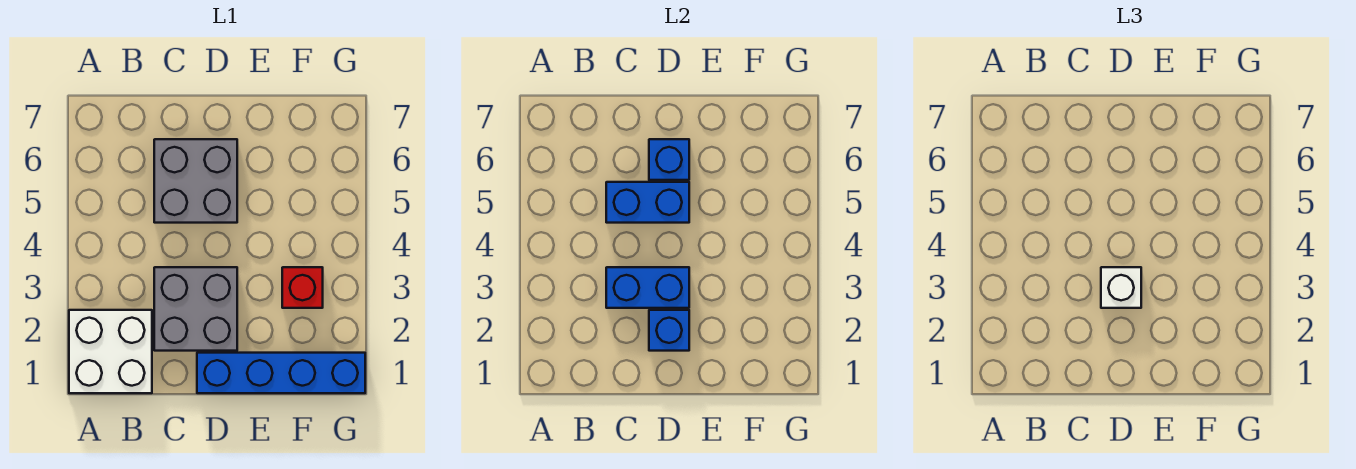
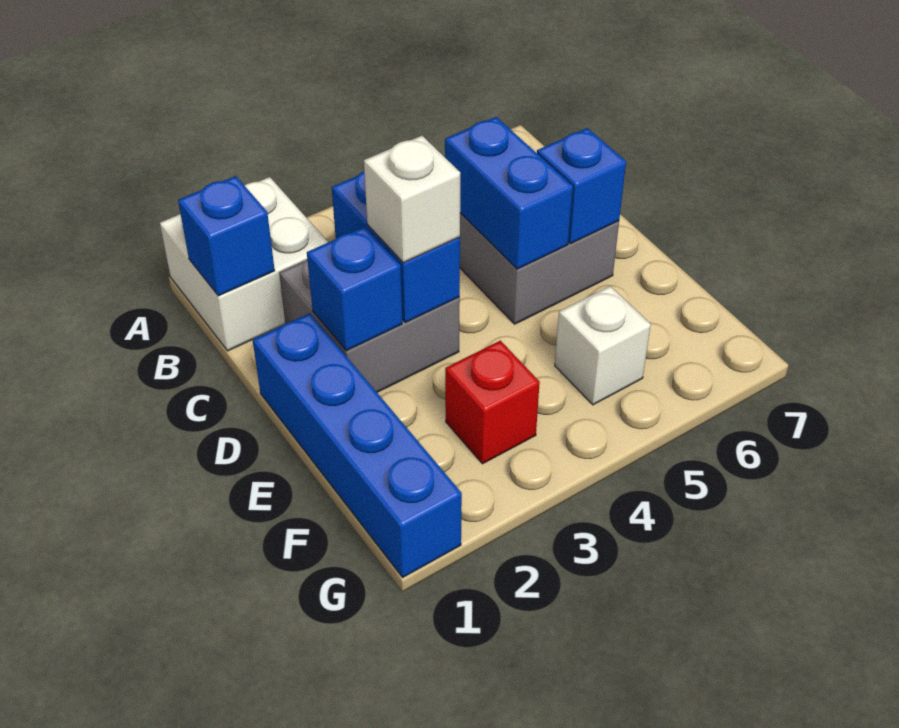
none -> blue brick B1 level 2
none -> white brick F5 level 1

